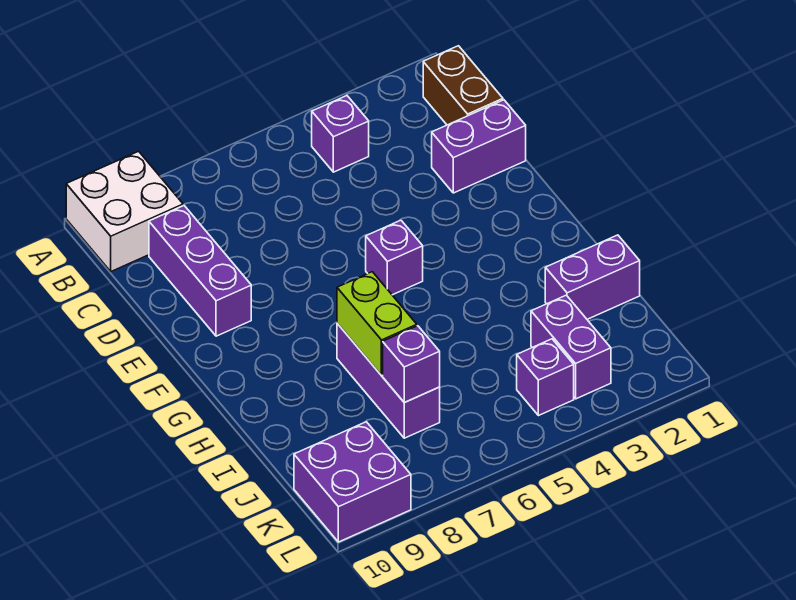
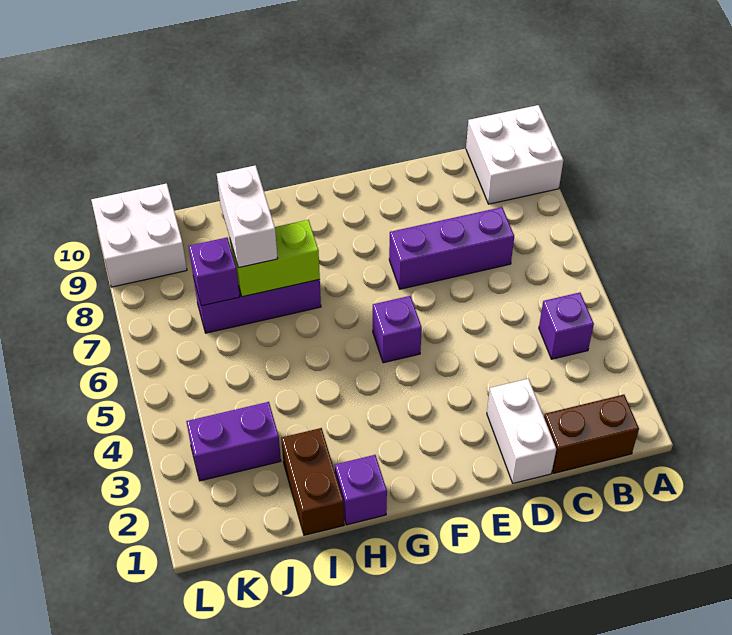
purple brick C9:E9 level 1 -> purple brick C7:E7 level 1
purple brick D1:D2 level 1 -> white brick D1:D2 level 1
purple brick I1:I2 level 1 -> brown brick I1:I2 level 1
none -> white brick I7:I8 level 3
purple brick K4 level 1 -> purple brick H1 level 1
purple brick K9:L10 level 1 -> white brick K9:L10 level 1

